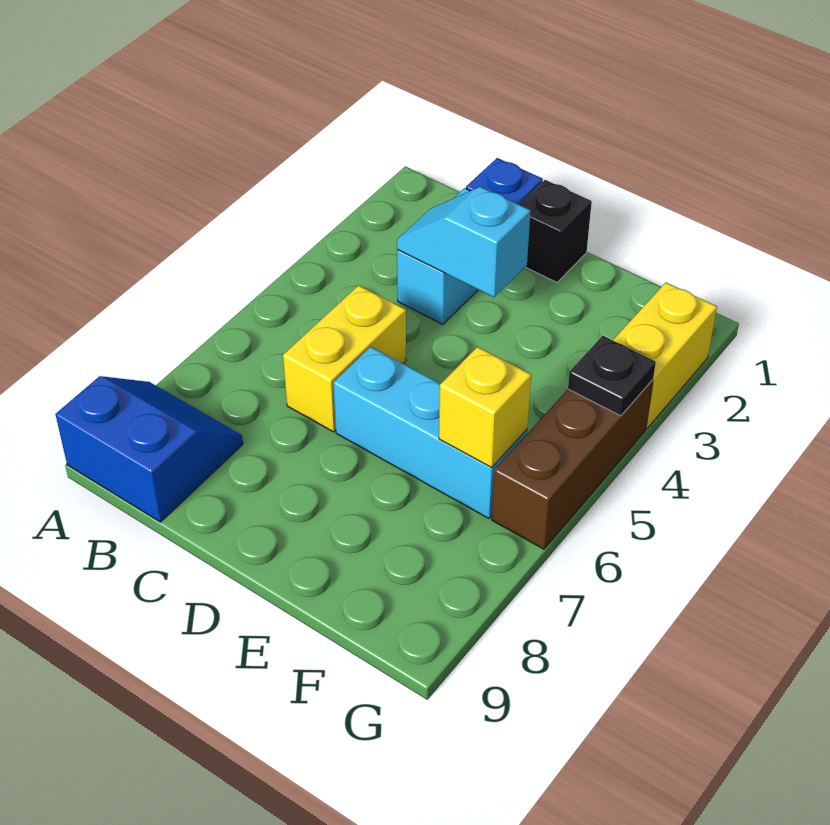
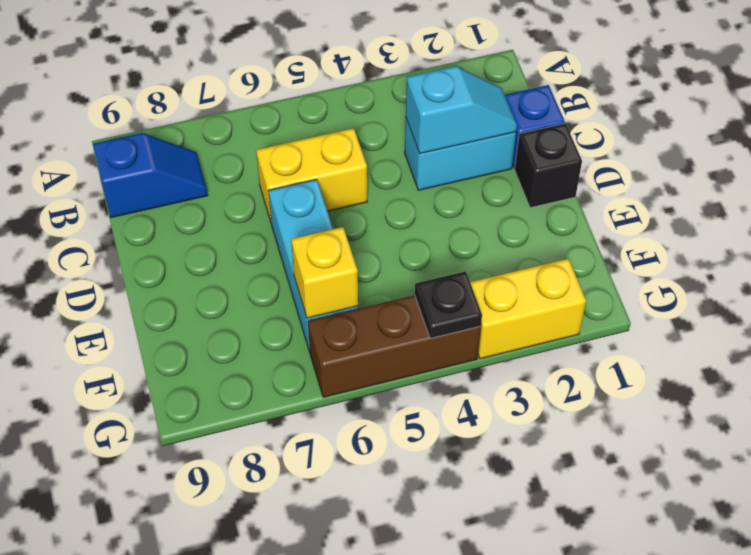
blue slope A8:B9 level 1 top 9 -> blue slope B8:B9 level 1 top 9
cyan slope C3:D3 level 2 top D -> cyan slope C2:C3 level 2 top 3

